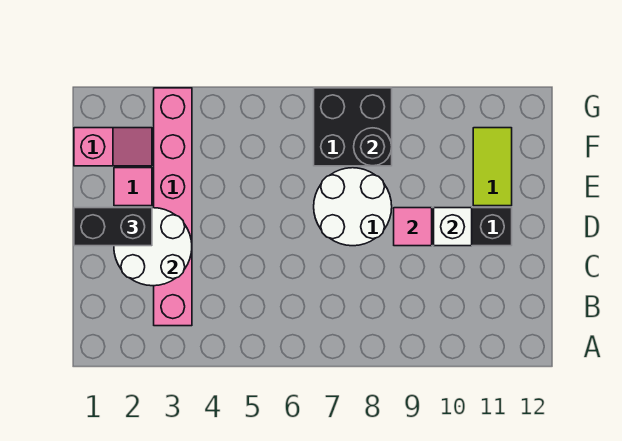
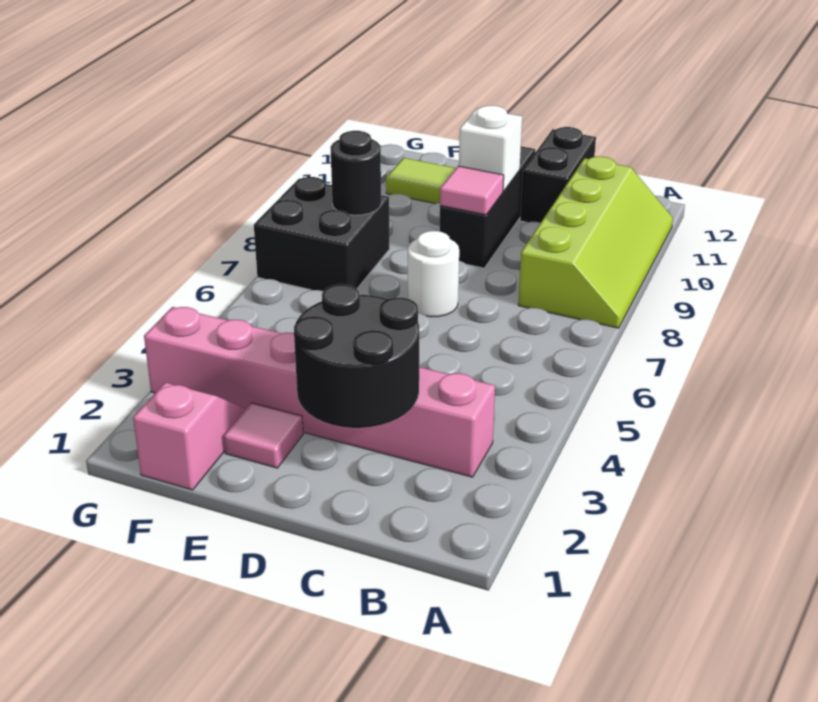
none -> lime slope A8:B11 level 1 top B
white round brick C2:D3 level 2 -> black round brick C2:D3 level 2
black brick D1:D2 level 3 -> black brick C11:C12 level 1
white round brick D7:E8 level 1 -> white round brick D7 level 1

